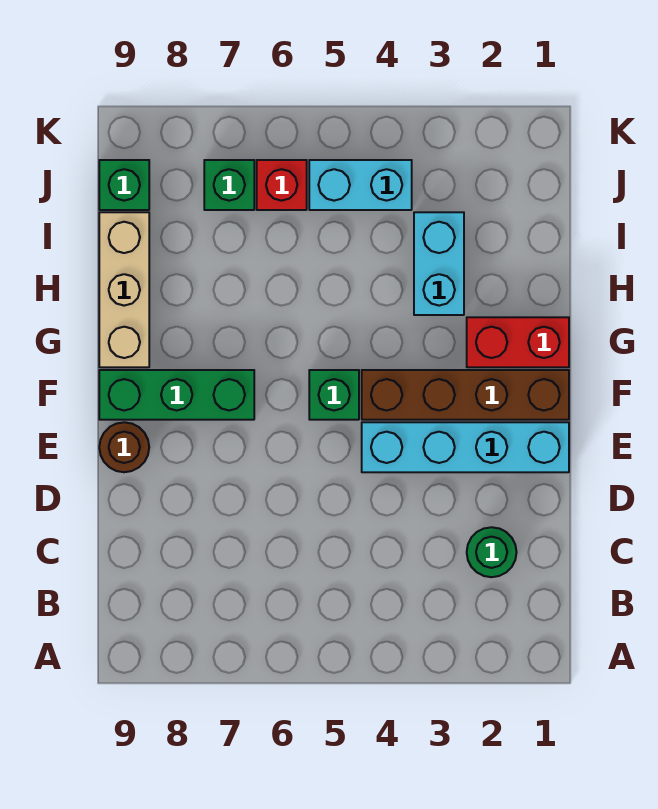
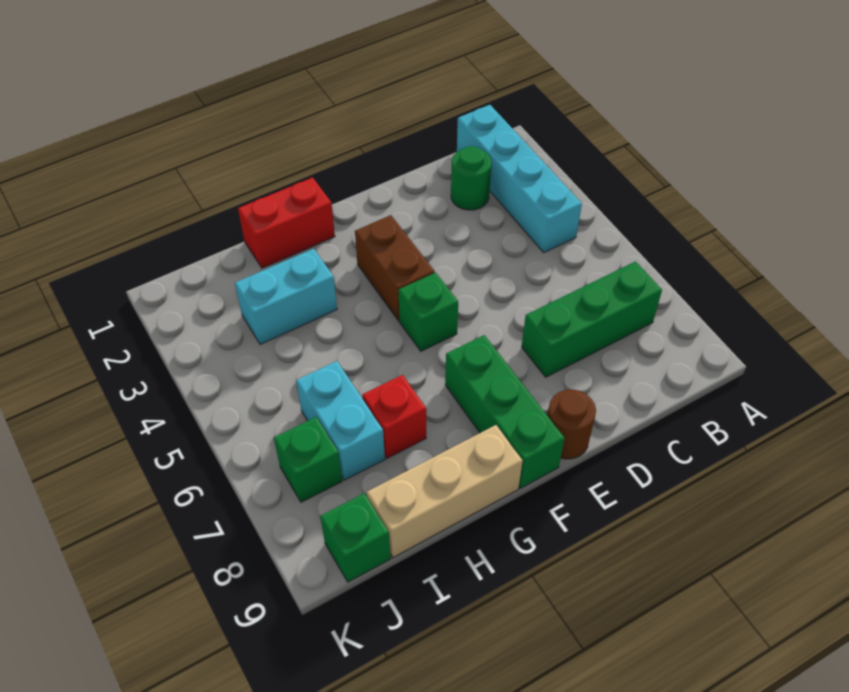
none -> green brick B7:D7 level 1
cyan brick E1:E4 level 1 -> cyan brick B1:B4 level 1
brown brick F1:F4 level 1 -> brown brick F3:F4 level 1
red brick G1:G2 level 1 -> red brick G1:H1 level 1
cyan brick J4:J5 level 1 -> cyan brick I6:I7 level 1
red brick J6 level 1 -> red brick H7 level 1

